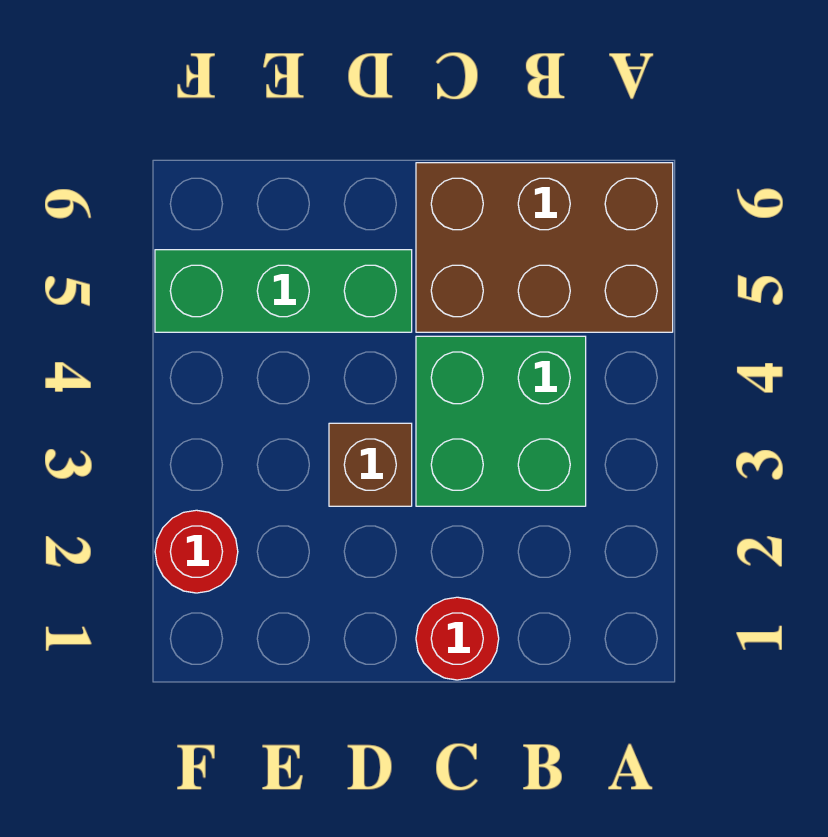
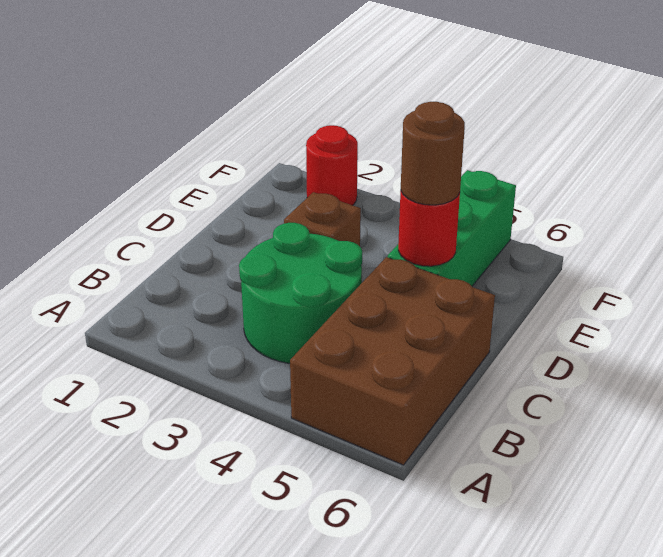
green brick B3:C4 level 1 -> green round brick B3:C4 level 1
red round brick C1 level 1 -> red round brick D5 level 2
none -> brown round brick D5 level 3

